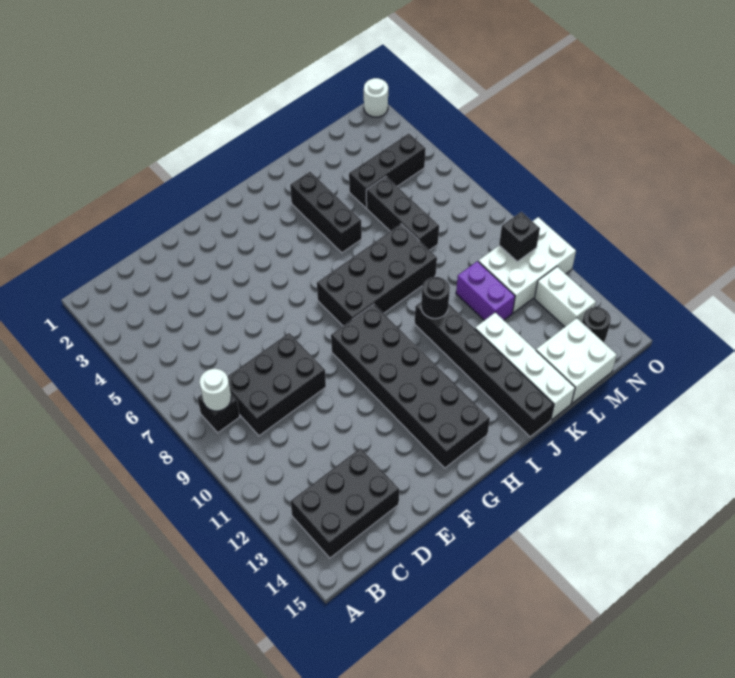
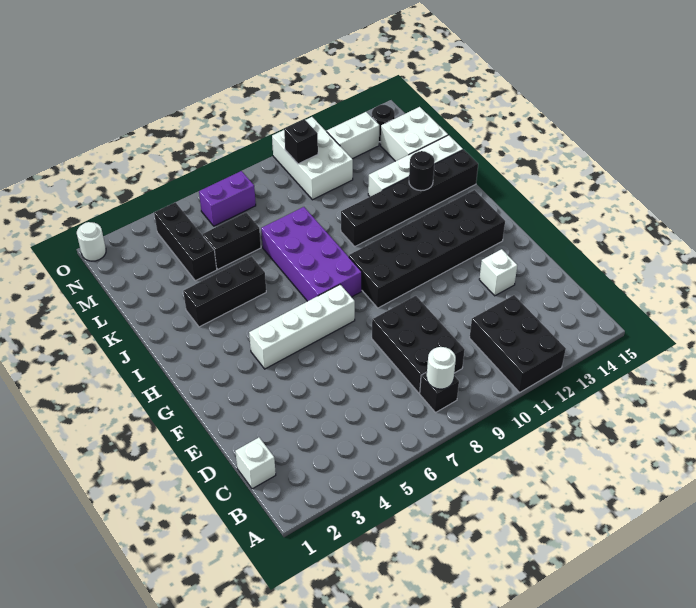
black brick B13:D14 level 1 -> black brick A11:C12 level 1
none -> white brick C1 level 1
none -> white brick E13 level 1
none -> white brick G4:G7 level 1
black brick H7:K8 level 1 -> purple brick H7:K8 level 1
black round brick J10 level 2 -> black round brick J13 level 2
black brick L5:L7 level 1 -> black brick L5:L6 level 1
purple brick L10:L11 level 1 -> purple brick N6:N7 level 1

